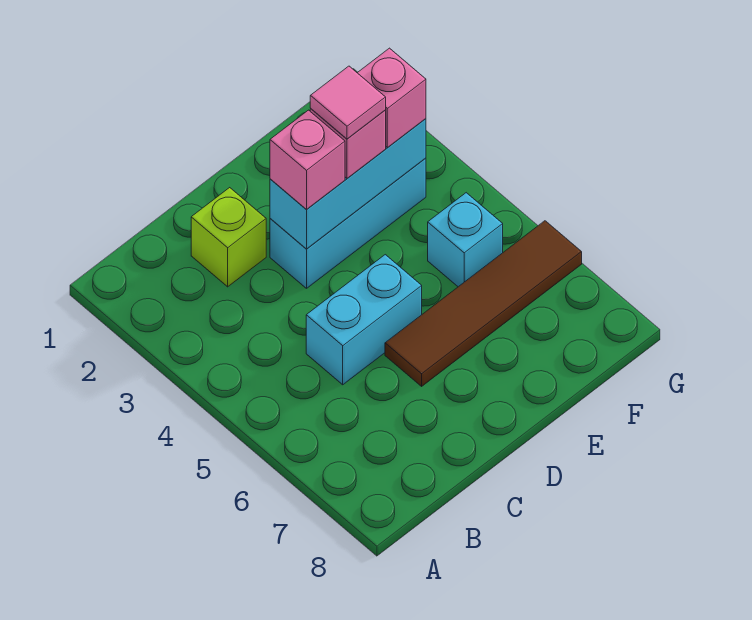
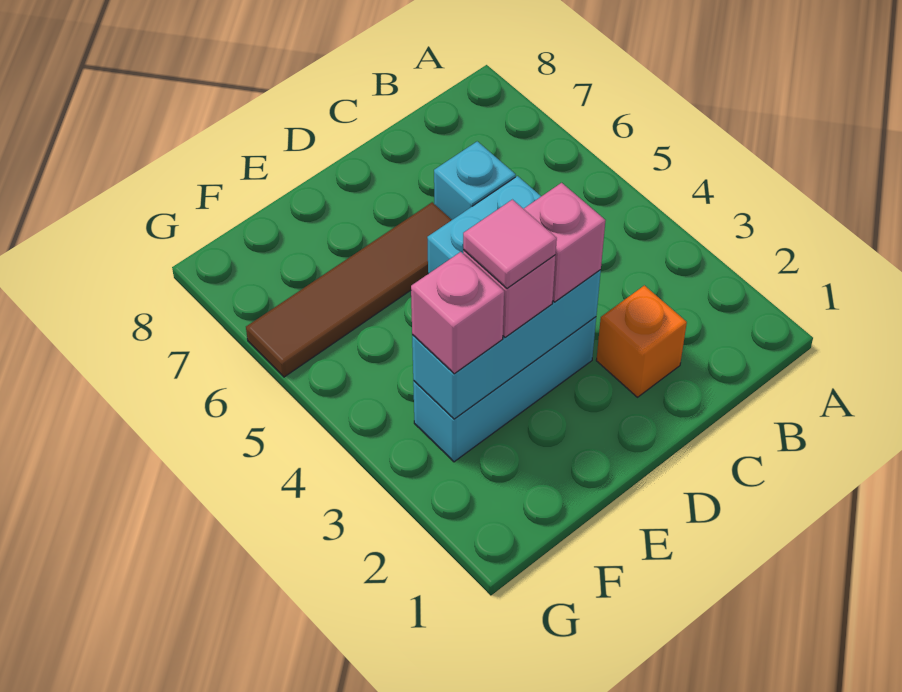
lime brick C2 level 1 -> orange brick C2 level 1
cyan brick F5 level 1 -> cyan brick C6 level 1

